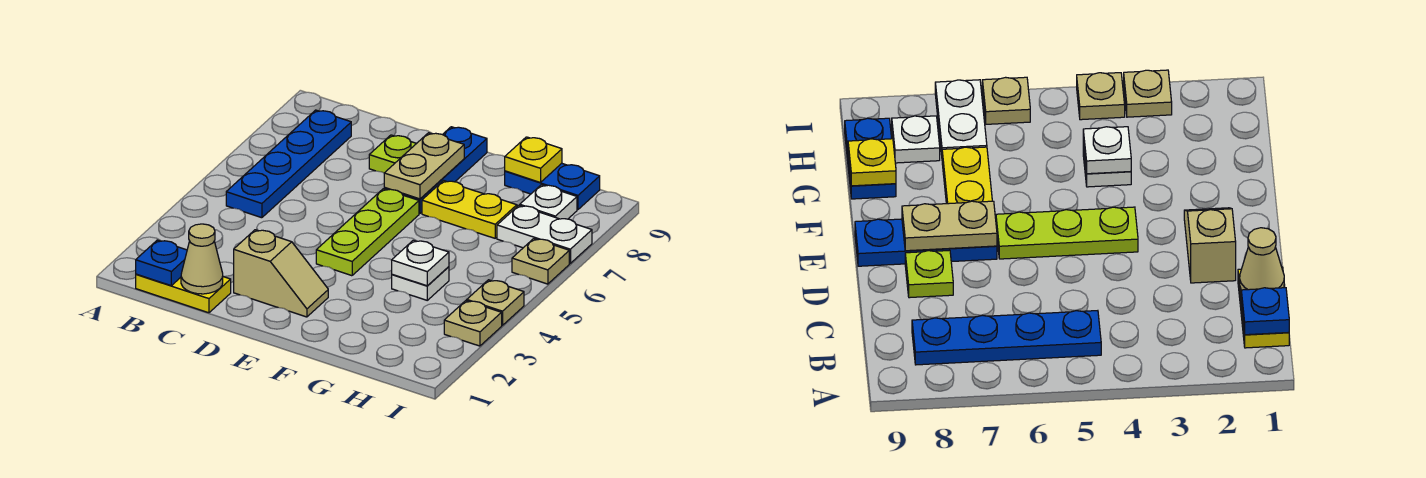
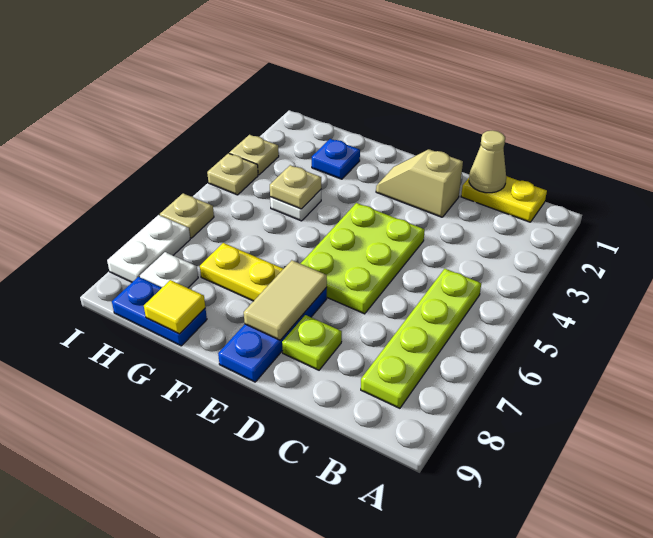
blue plate B1 level 2 -> blue plate G2 level 1
blue plate B5:B8 level 1 -> lime plate B5:B8 level 1
lime plate E4:E6 level 1 -> lime plate D4:E6 level 1
tan plate E7:E8 level 2 -> tan tile E7:E8 level 2
white plate G4 level 2 -> tan plate G4 level 2
yellow plate G9 level 2 -> yellow tile G9 level 2
white plate H7:I7 level 1 -> white plate I7:I8 level 1

